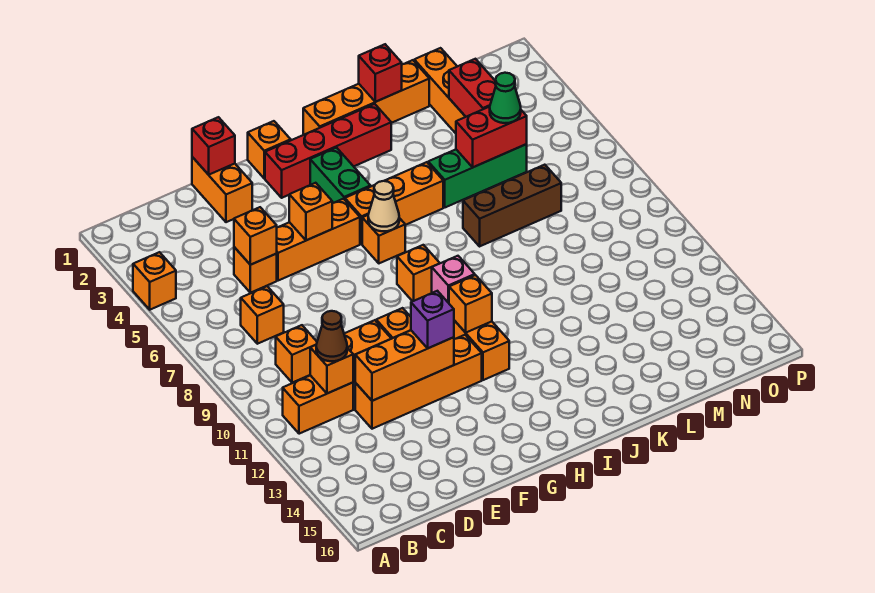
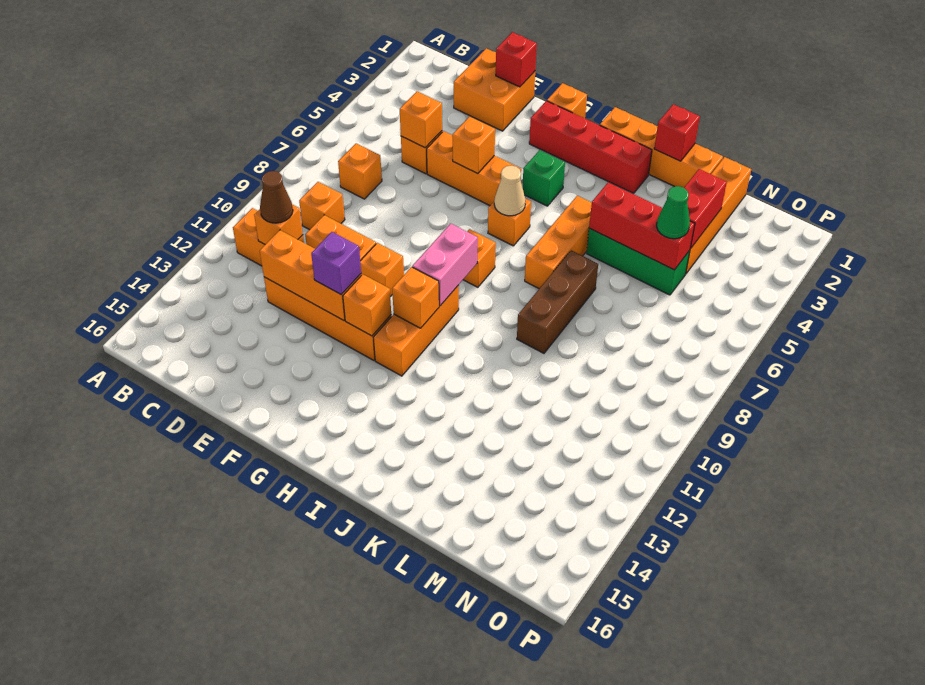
orange brick A4 level 1 -> orange brick G12 level 2
orange brick E1:E2 level 1 -> orange brick D1:E2 level 1
green brick H3:H4 level 1 -> green brick H4 level 1
orange brick H5:J5 level 1 -> orange brick J5:J7 level 1
pink brick H10 level 2 -> pink brick H9:H10 level 2
brown brick K7:M7 level 1 -> brown brick K7:K9 level 1
red brick L5:M5 level 2 -> red brick K5:M5 level 2

